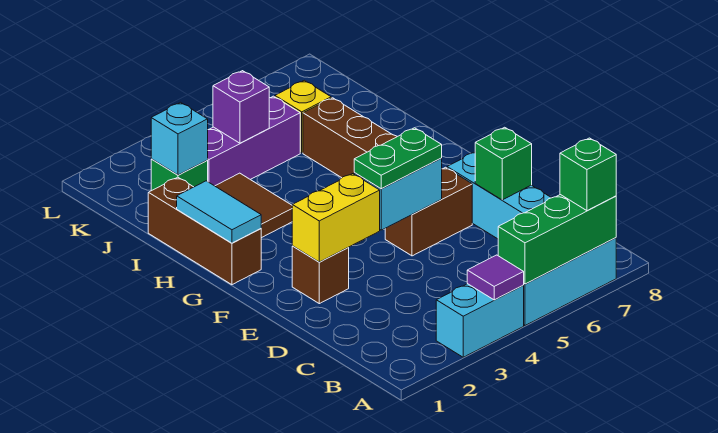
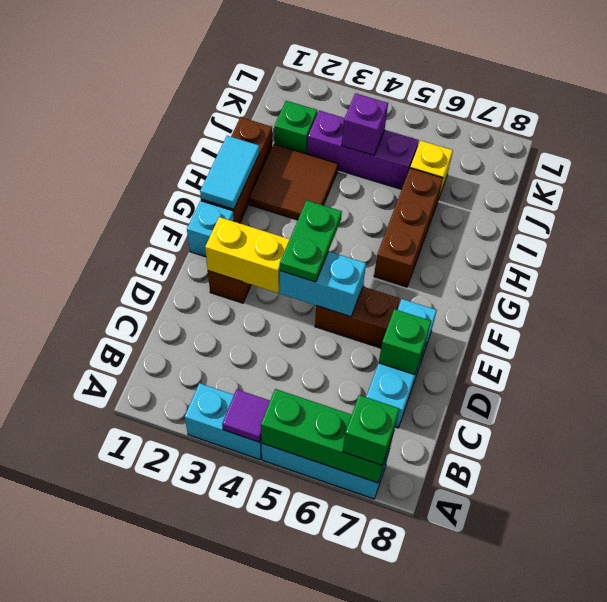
green plate E4:E5 level 3 -> green plate E4:F4 level 3
cyan brick J2 level 2 -> cyan brick F1 level 1

